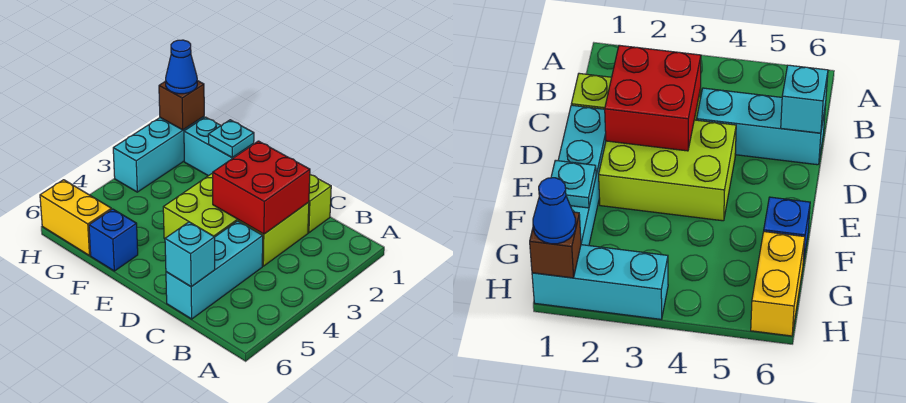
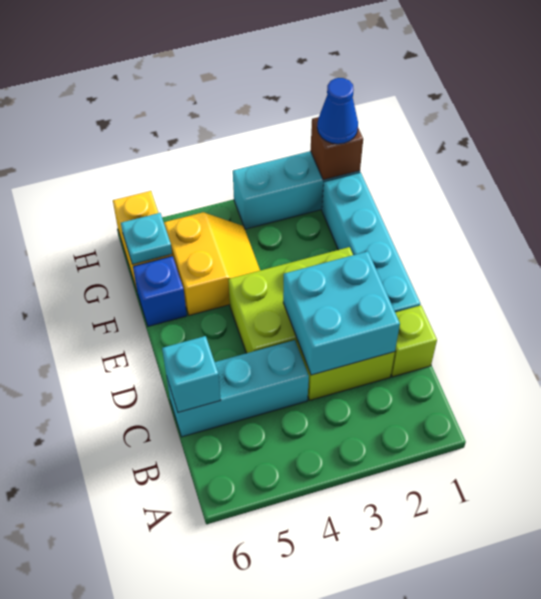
red brick C2:D3 level 2 -> cyan brick C2:D3 level 2
cyan plate F1 level 2 -> cyan plate G6 level 2
none -> yellow slope F4:G5 level 1 top 5

